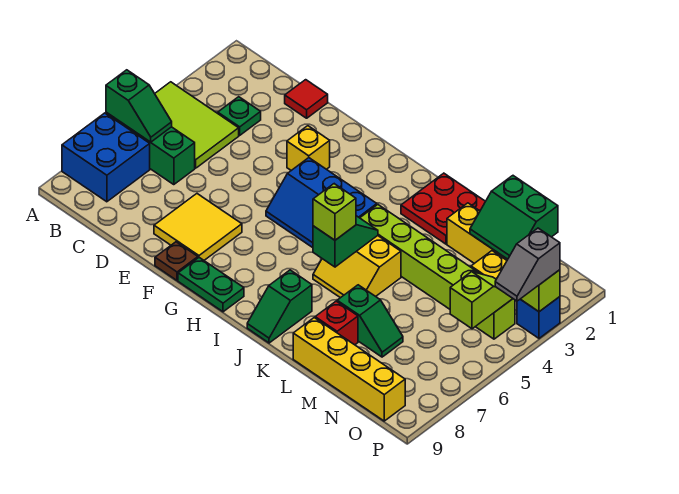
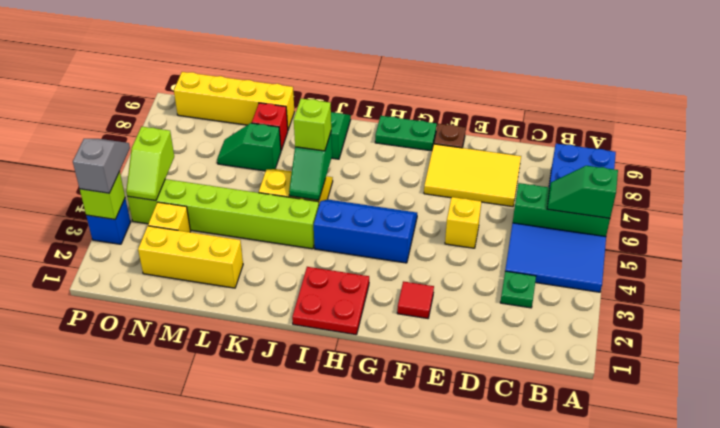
lime tile A4:C5 level 1 -> blue tile A4:C5 level 1
red tile D1 level 1 -> red tile F2 level 1
yellow tile E7:F8 level 1 -> yellow tile D7:F8 level 1
yellow brick F3 level 1 -> yellow brick E5 level 1
red plate J1:K2 level 1 -> red plate H1:I2 level 1
green slope M1:N2 level 2 top 1 -> none

